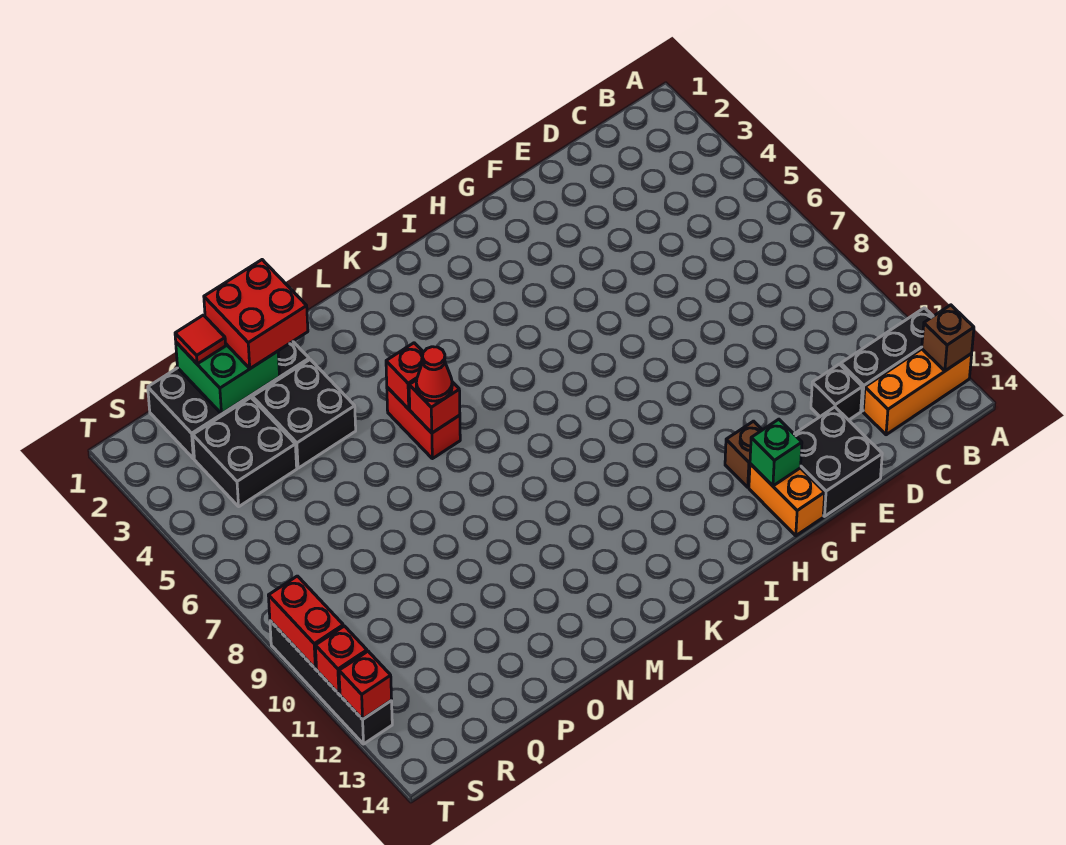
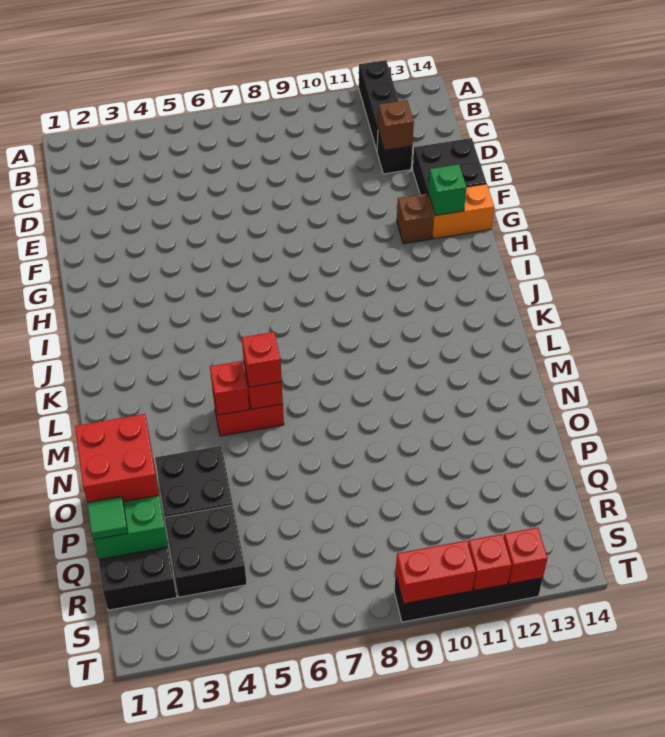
orange brick A13:C13 level 1 -> none
brown brick A13 level 2 -> brown brick D12 level 2
red cone M6 level 3 -> red brick M6 level 3
red tile Q1 level 3 -> green tile Q1 level 3

